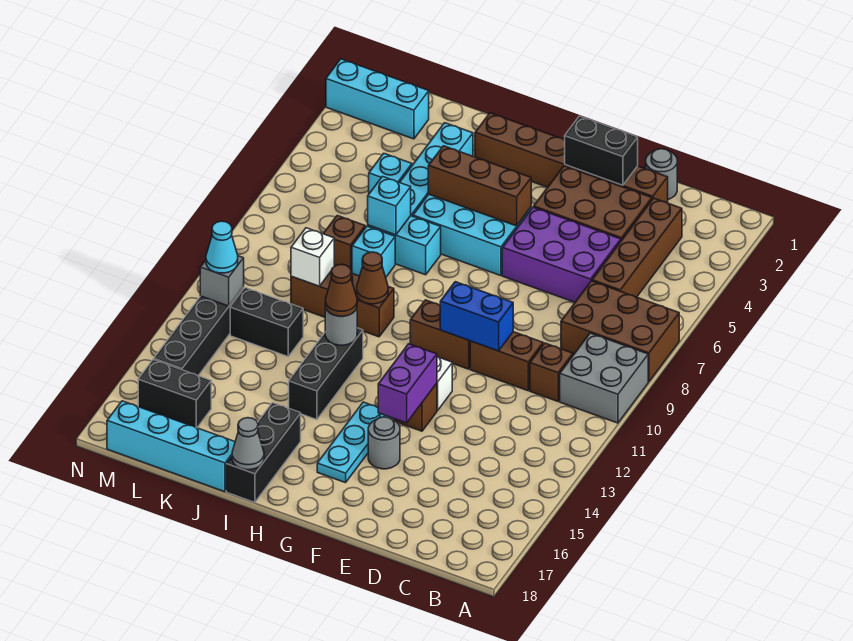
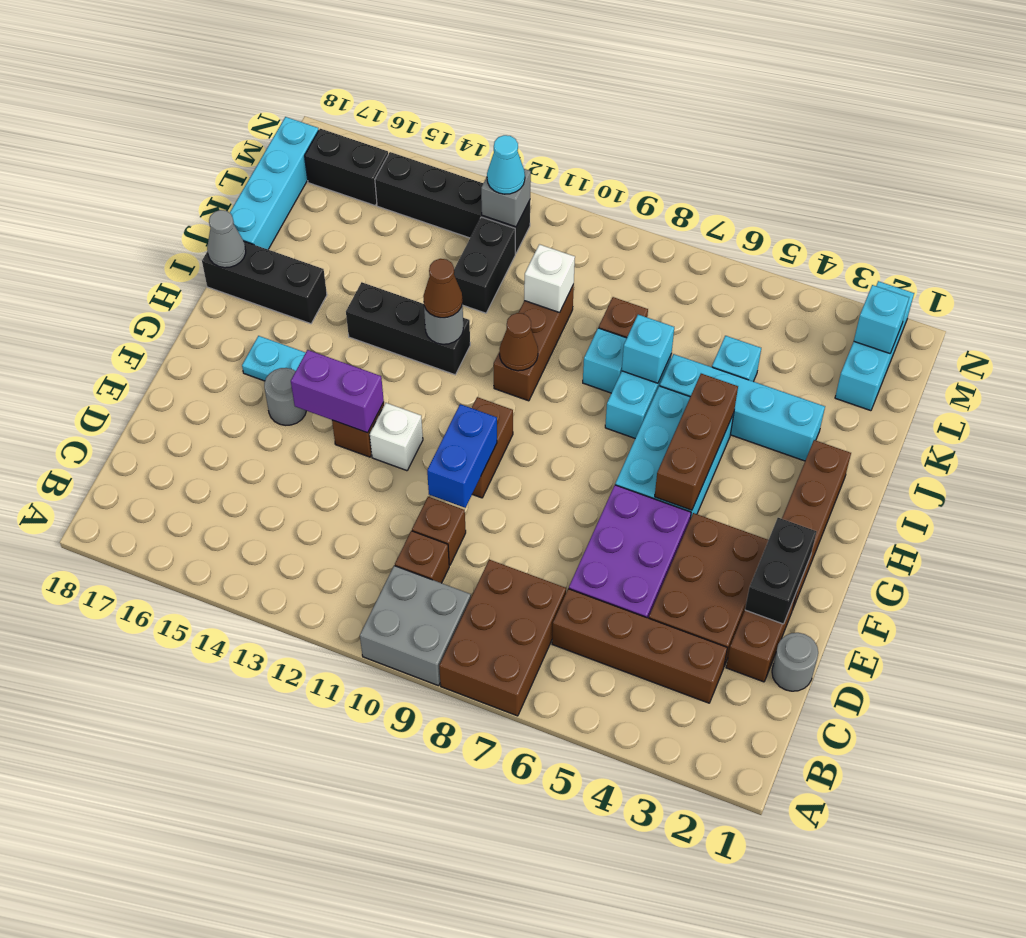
brown brick D10:E10 level 1 -> brown brick D10 level 1
black brick L16:M16 level 1 -> black brick M16:M17 level 1
none -> cyan brick M2 level 2

